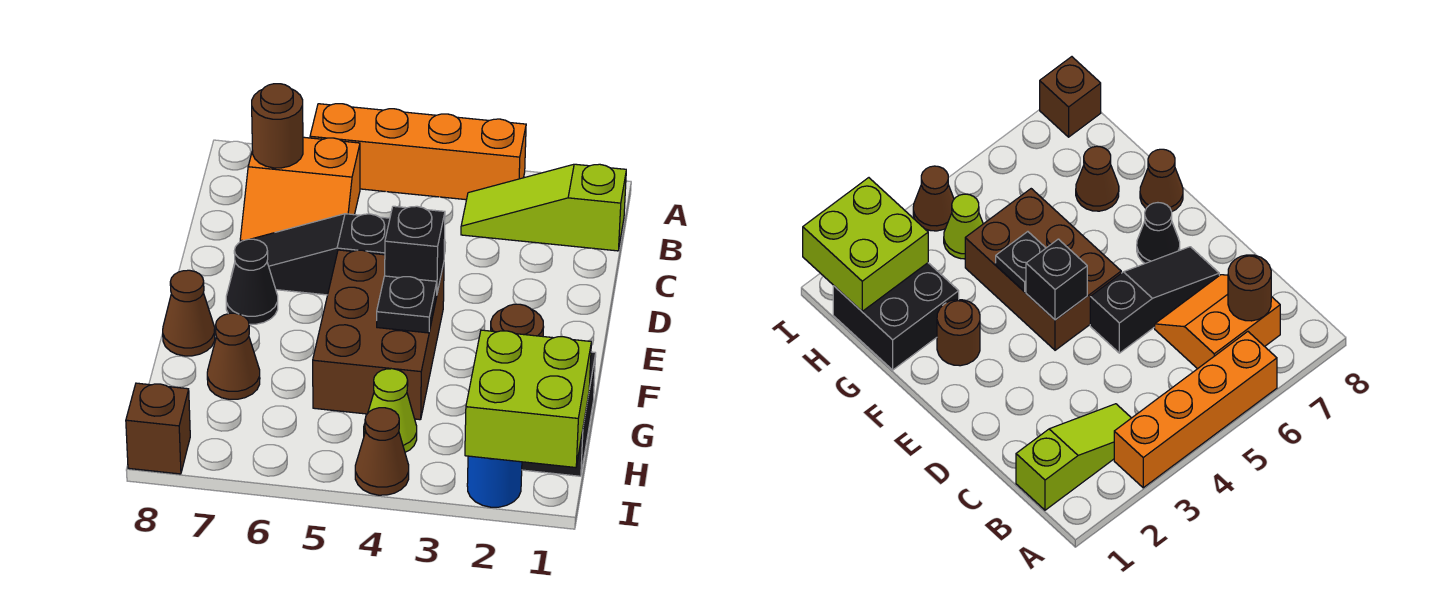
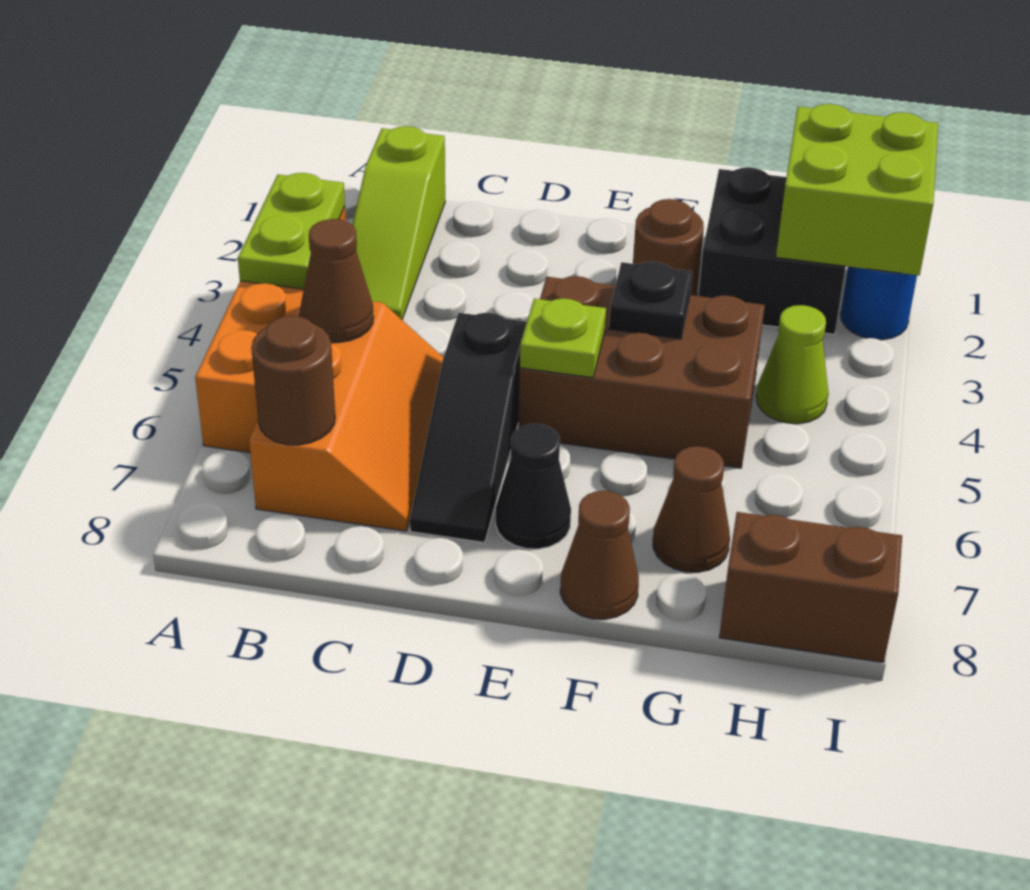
none -> lime plate A3:A4 level 2
orange slope B6:C7 level 1 top B -> orange slope B5:C7 level 1 top B
black brick E4 level 2 -> none
none -> lime plate E5 level 2
brown cone I4 level 1 -> brown cone B5 level 2
brown brick I8 level 1 -> brown brick H8:I8 level 1

